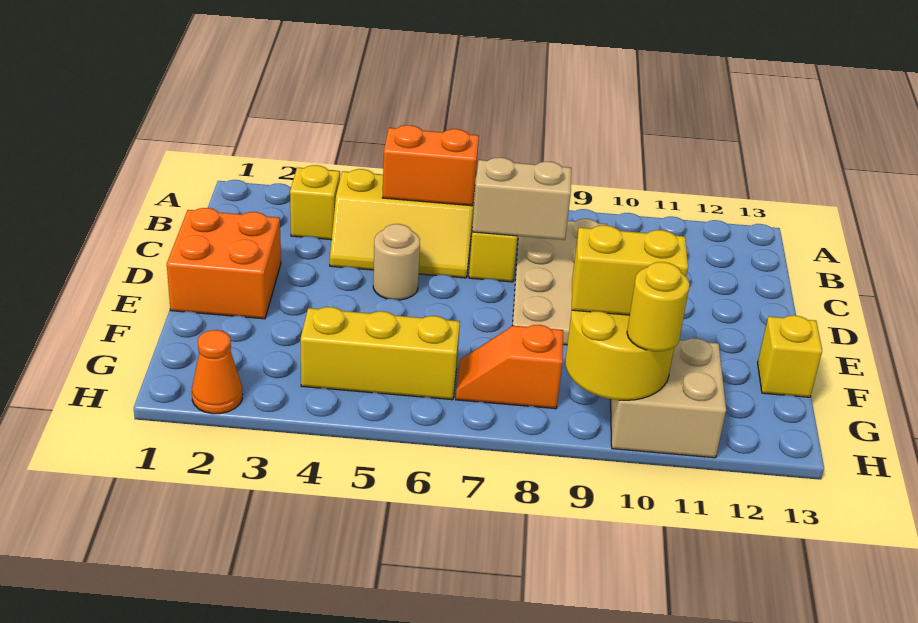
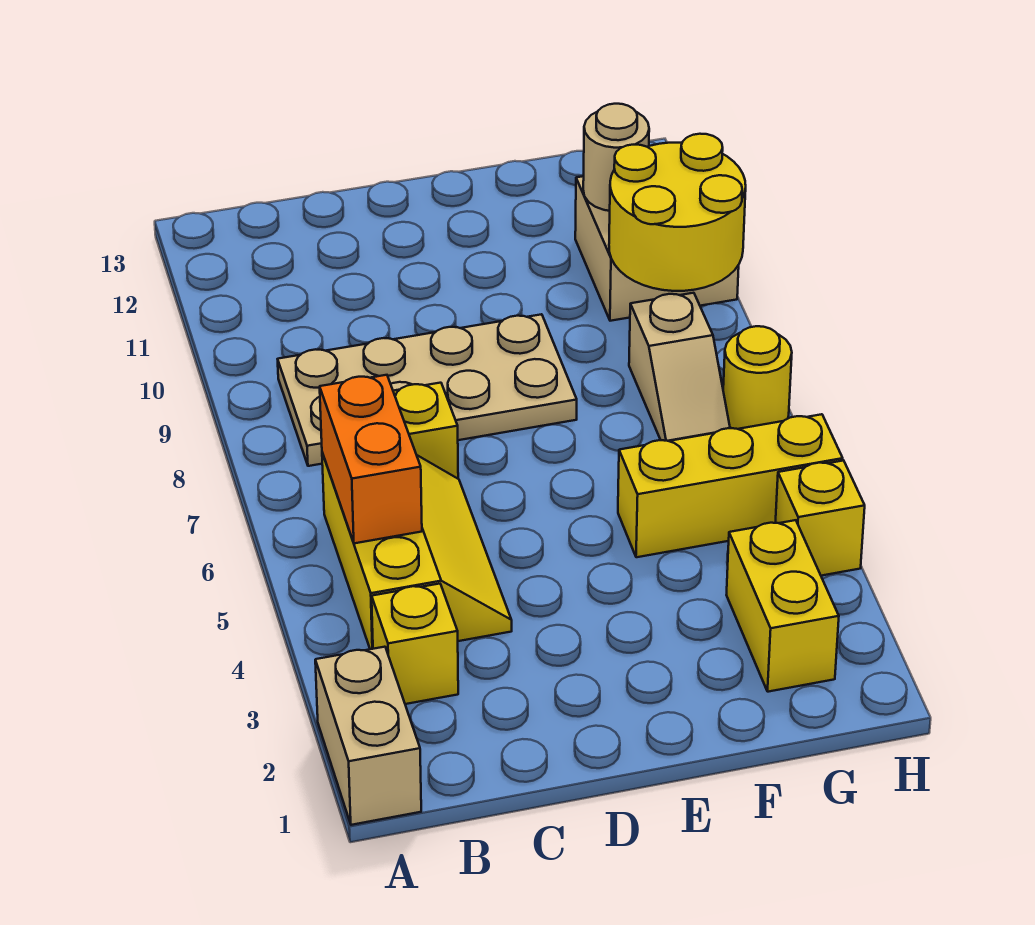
tan brick C7:C8 level 2 -> tan brick A1:A2 level 1
orange brick D1:E2 level 1 -> none
tan round brick D5 level 1 -> tan round brick G11 level 2
yellow brick F13 level 1 -> yellow brick H4 level 1
yellow brick G4:G6 level 1 -> yellow brick F5:H5 level 1
orange slope G7:G8 level 1 top 8 -> tan slope G7:G8 level 1 top 8
yellow brick G9:G10 level 3 -> yellow brick G2:G3 level 1
orange cone H2 level 1 -> none
yellow round brick H10 level 3 -> yellow round brick H7 level 1

